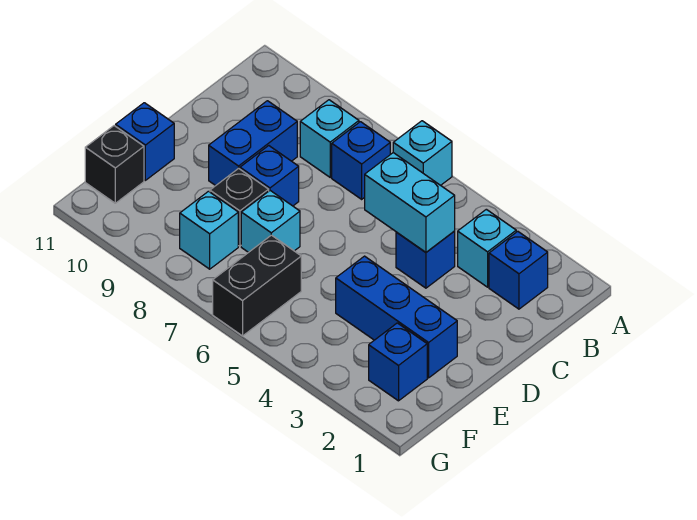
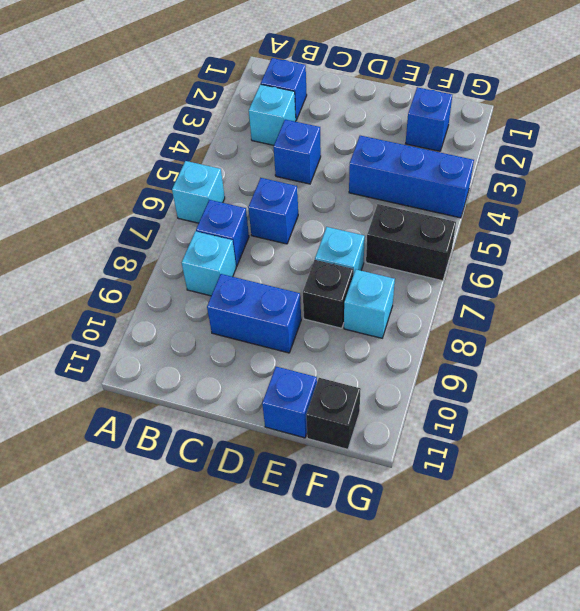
cyan brick C4:C5 level 2 -> none
blue brick D8 level 1 -> blue brick C6 level 1
blue brick E2:E4 level 1 -> blue brick E4:G4 level 1

